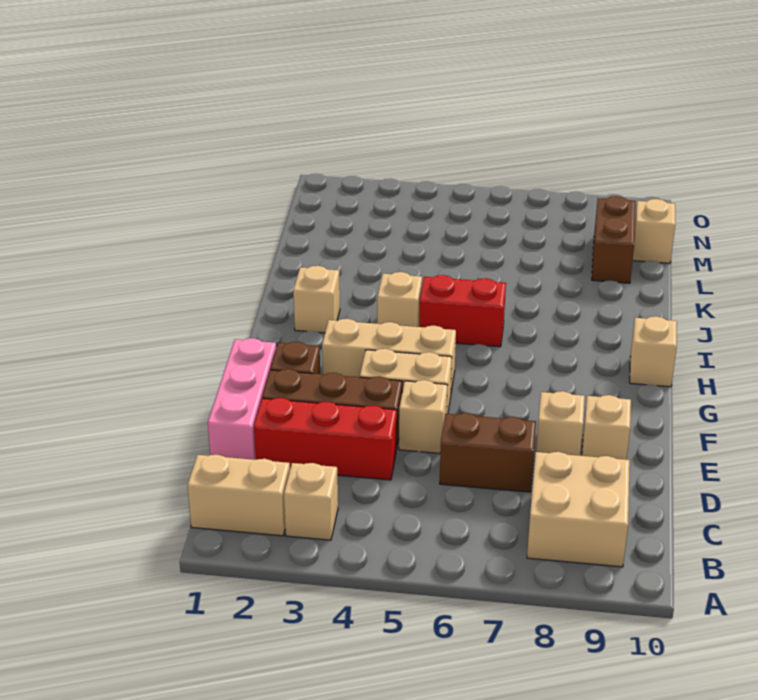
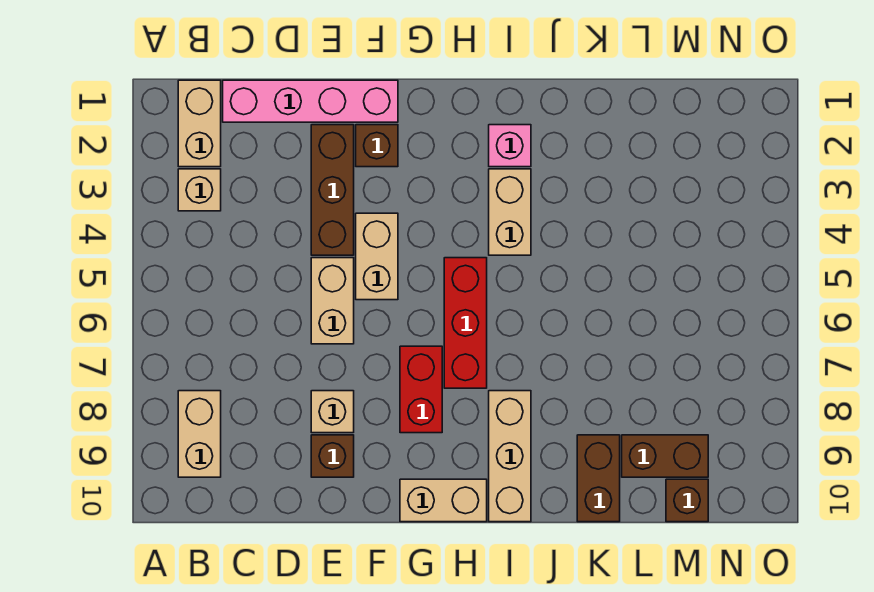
tan brick B8:C9 level 1 -> tan brick B8:B9 level 1
pink brick D1:F1 level 1 -> pink brick C1:F1 level 1
red brick D2:D4 level 1 -> red brick H5:H7 level 1
brown brick D6:D7 level 1 -> brown brick K9:K10 level 1
tan brick E5 level 1 -> tan brick E5:E6 level 1
tan brick E9 level 1 -> brown brick E9 level 1
tan brick G3:G5 level 1 -> tan brick I8:I10 level 1
tan brick H10 level 1 -> tan brick G10:H10 level 1
tan brick I2 level 1 -> pink brick I2 level 1
tan brick I4 level 1 -> tan brick I3:I4 level 1
red brick I5:I6 level 1 -> red brick G7:G8 level 1
tan brick M10 level 1 -> brown brick M10 level 1

